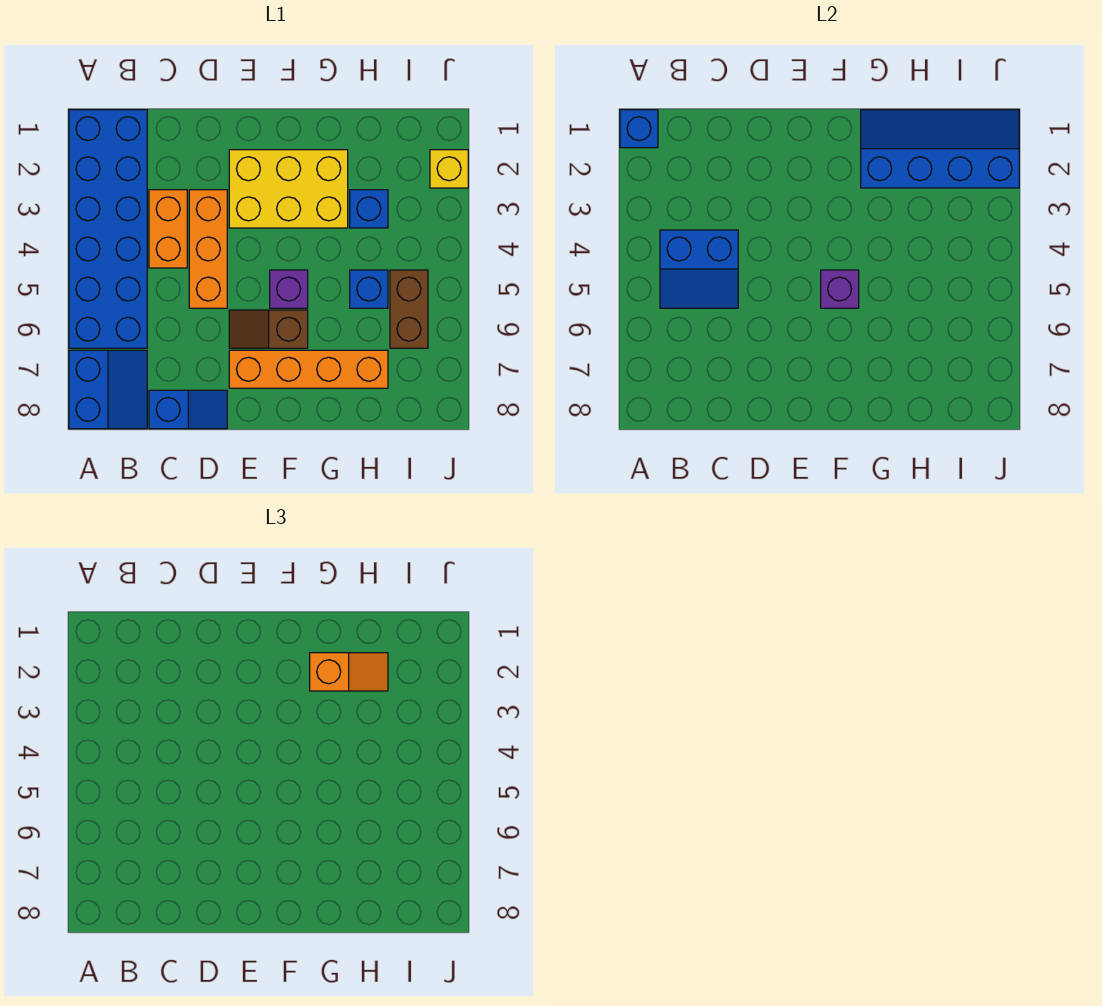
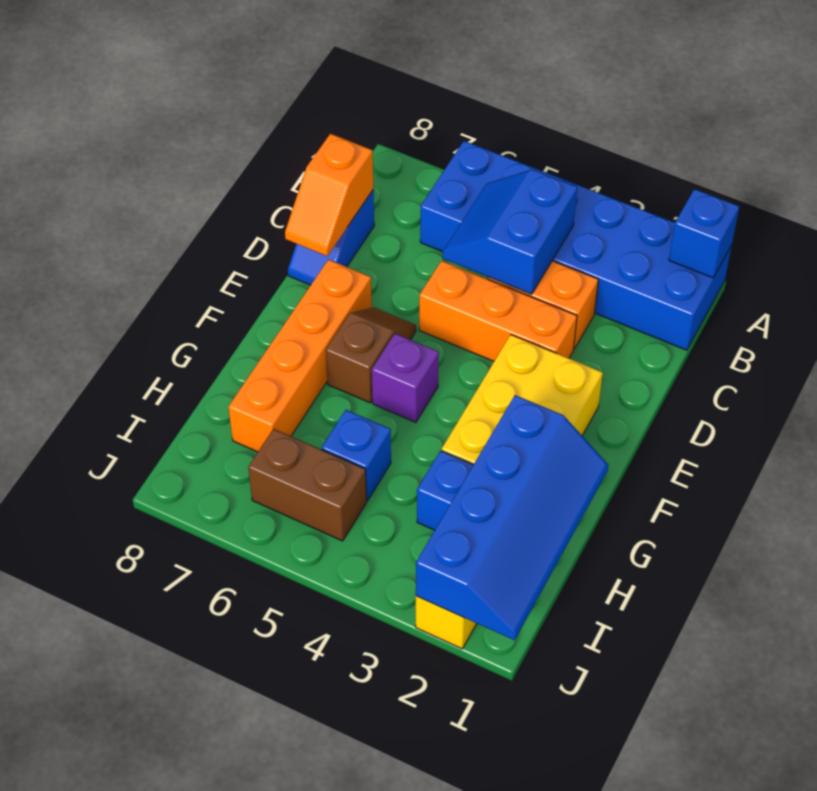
blue slope A7:B8 level 1 top A -> none
purple brick F5 level 2 -> none
orange slope G2:H2 level 3 top G -> orange slope C8:D8 level 2 top C

